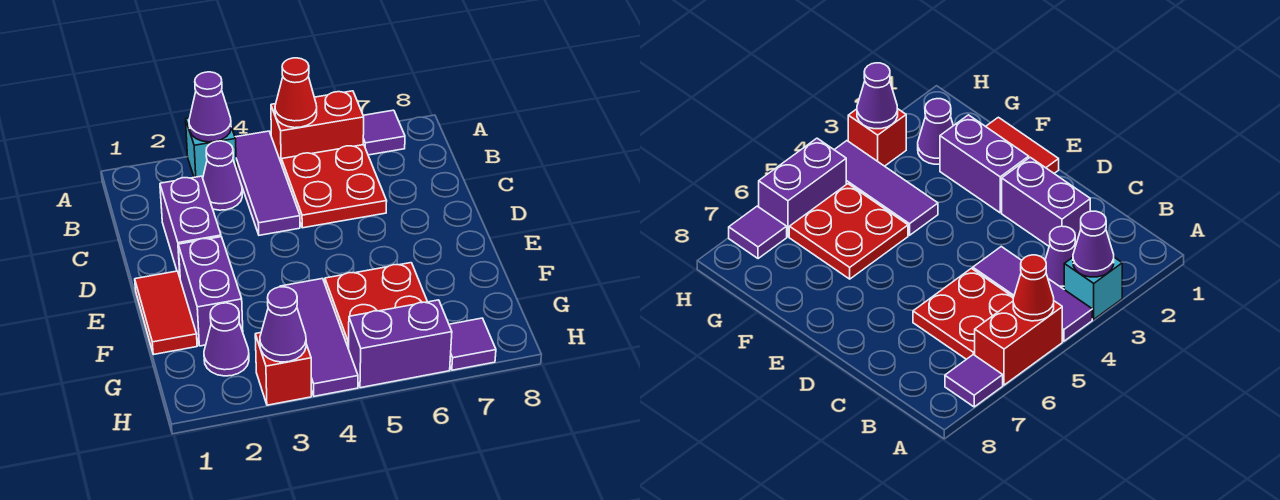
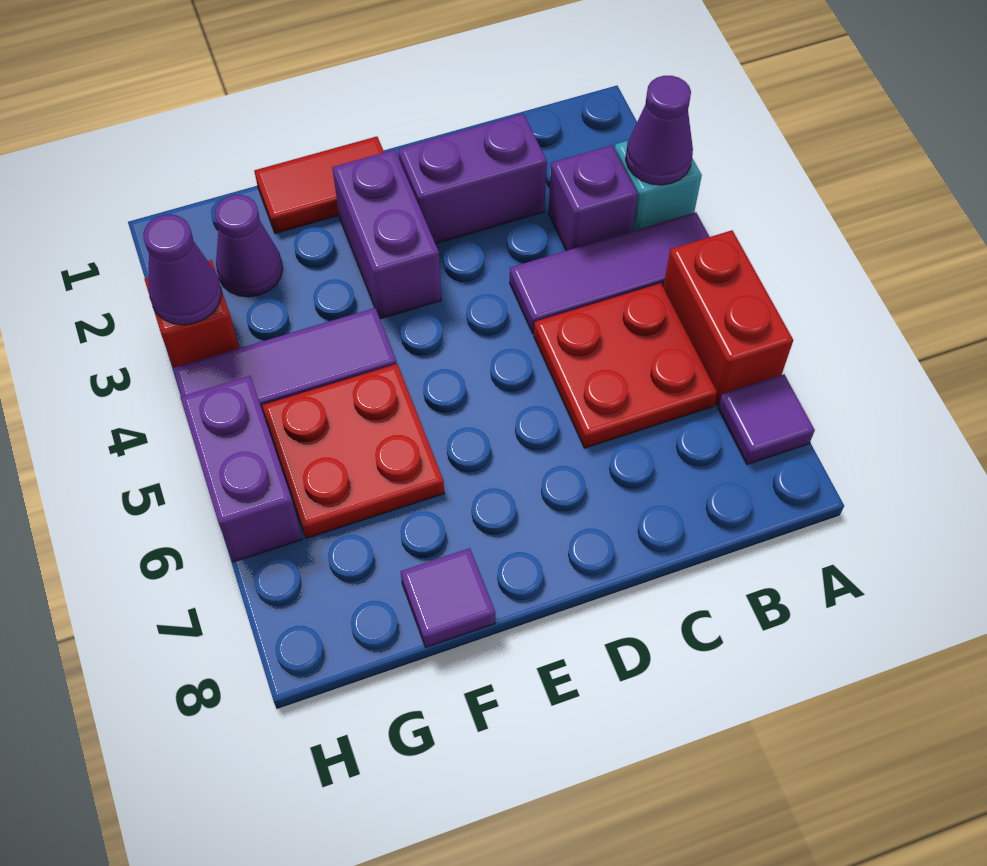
red cone A5 level 2 -> none
purple cone B3 level 1 -> purple brick B3 level 1
purple brick E2:F2 level 1 -> purple brick E2:E3 level 1
purple tile H7 level 1 -> purple tile F8 level 1

